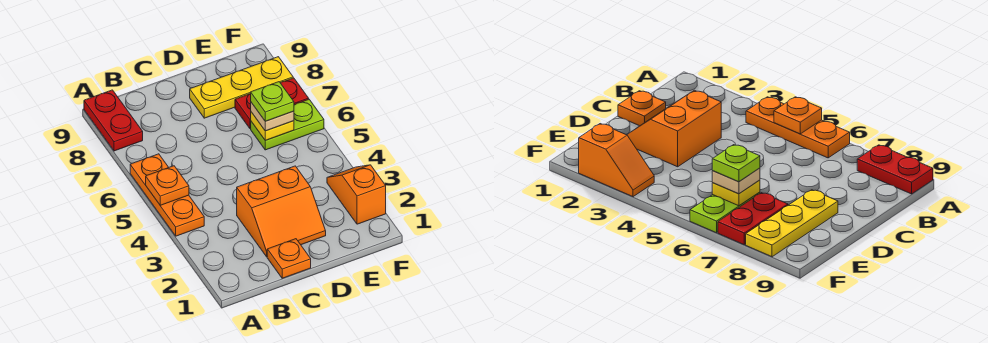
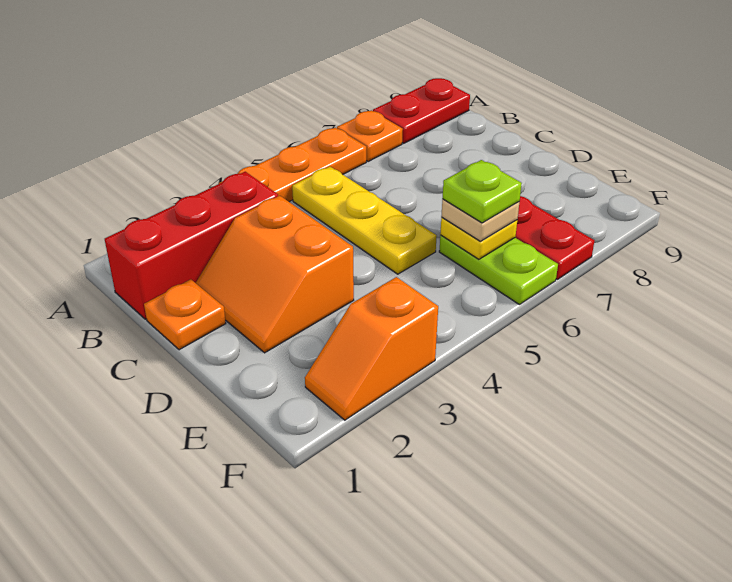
orange plate A5 level 2 -> orange plate A7 level 1
none -> red brick B1:B3 level 1
yellow plate D8:F8 level 1 -> yellow plate B5:D5 level 1
orange slope F2:F3 level 1 top 2 -> orange slope F2:F3 level 1 top 3

